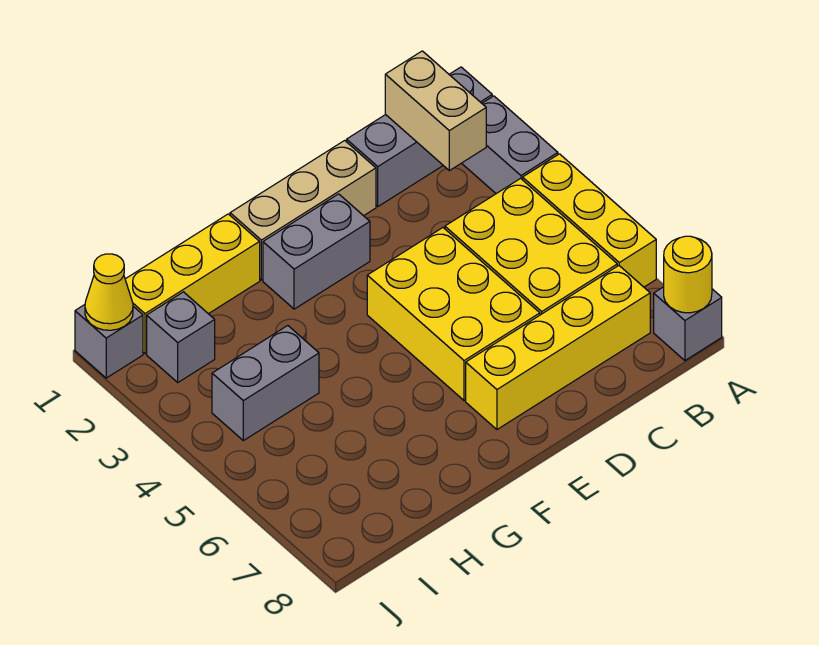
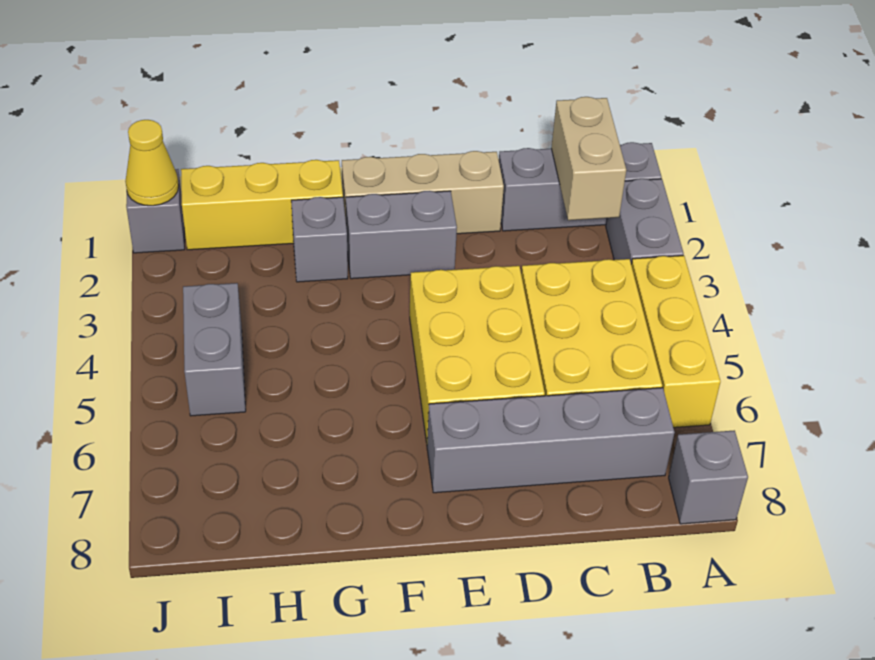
yellow round brick A8 level 2 -> none
yellow brick B7:E7 level 1 -> grey brick B7:E7 level 1
grey brick H4:I4 level 1 -> grey brick I4:I5 level 1
grey brick I2 level 1 -> grey brick G2 level 1

